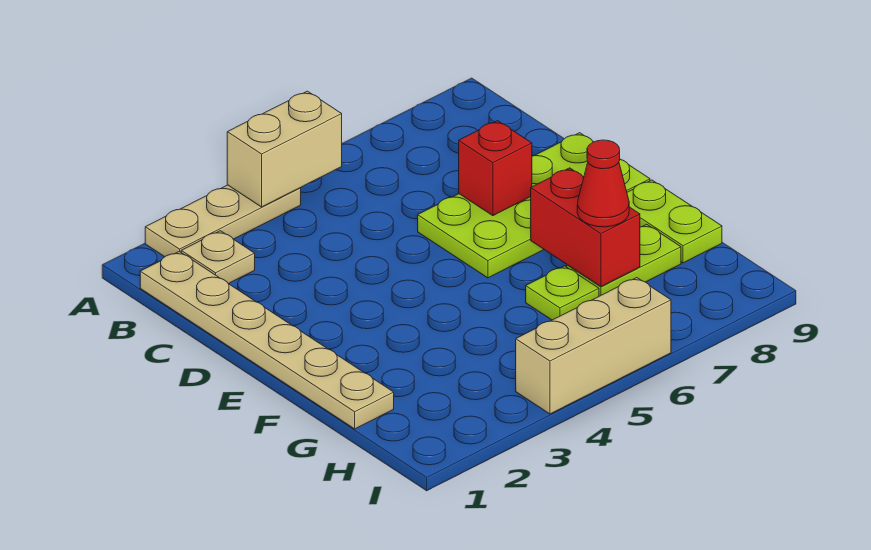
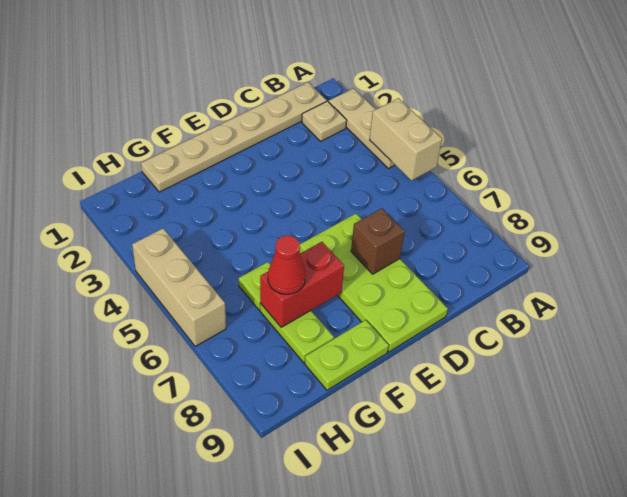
red brick D7 level 2 -> brown brick D7 level 2

